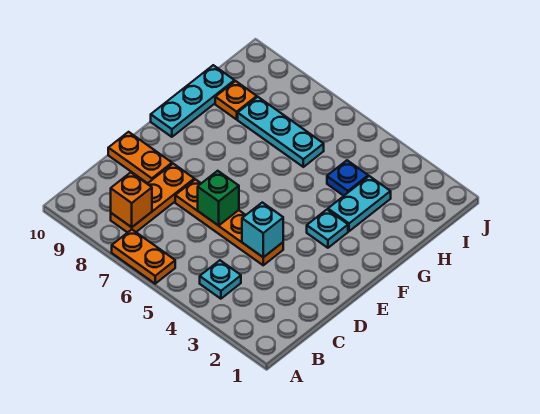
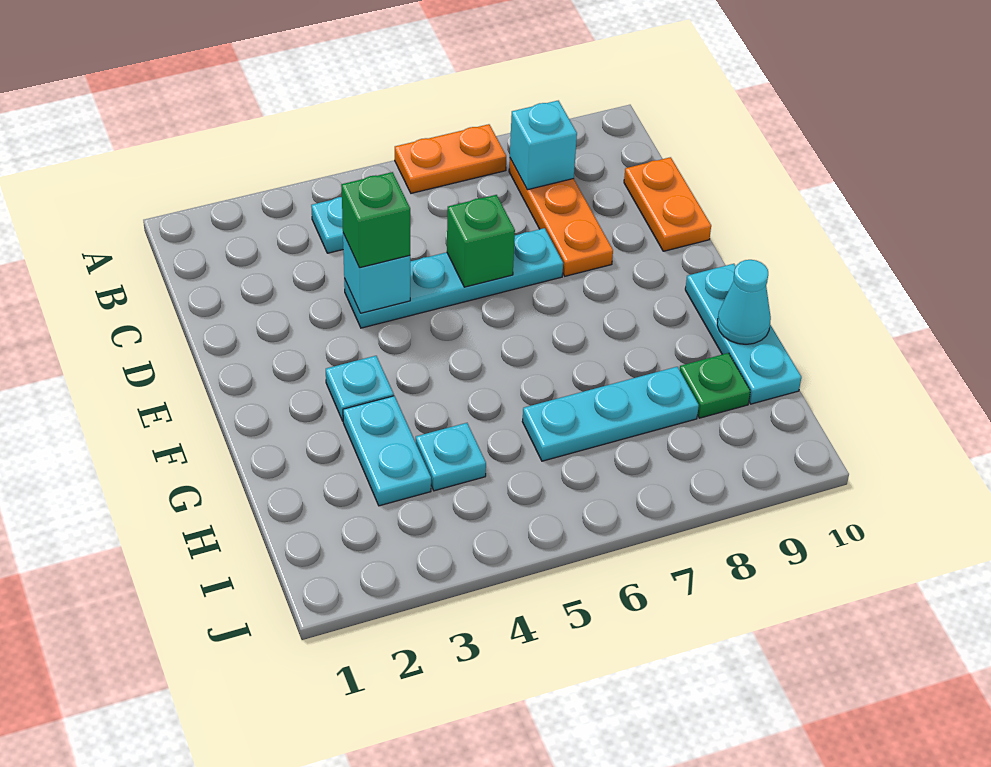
orange brick B8 level 2 -> cyan brick B8 level 2
orange plate D4:D7 level 1 -> cyan plate D4:D7 level 1
none -> green brick D4 level 3
orange plate D9:D10 level 1 -> orange plate C10:D10 level 1
none -> cyan cone G10 level 2
blue plate H4 level 1 -> cyan plate H4 level 1
orange plate H9 level 1 -> green plate H9 level 1

